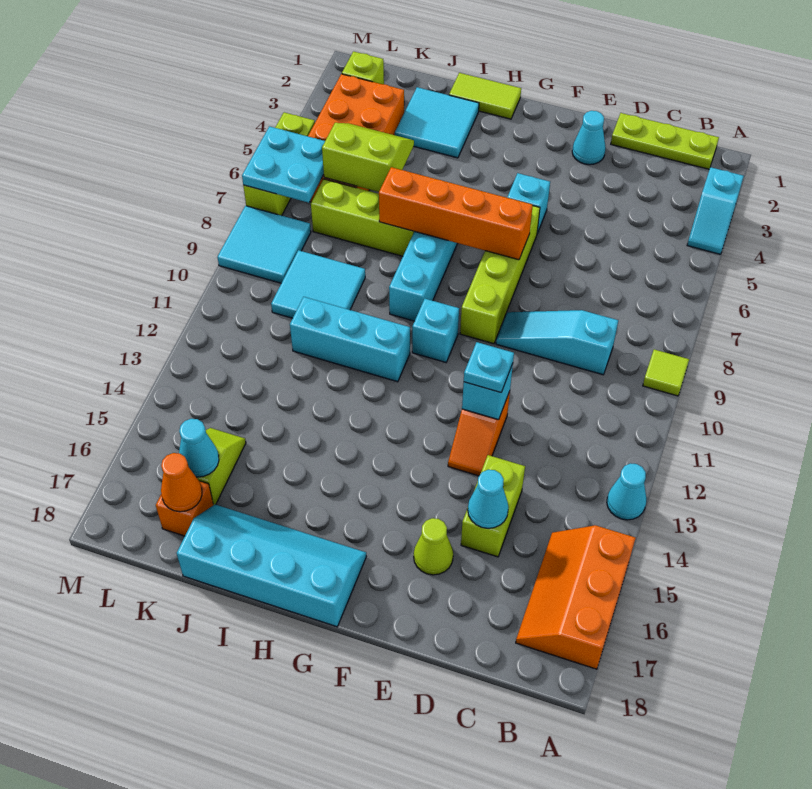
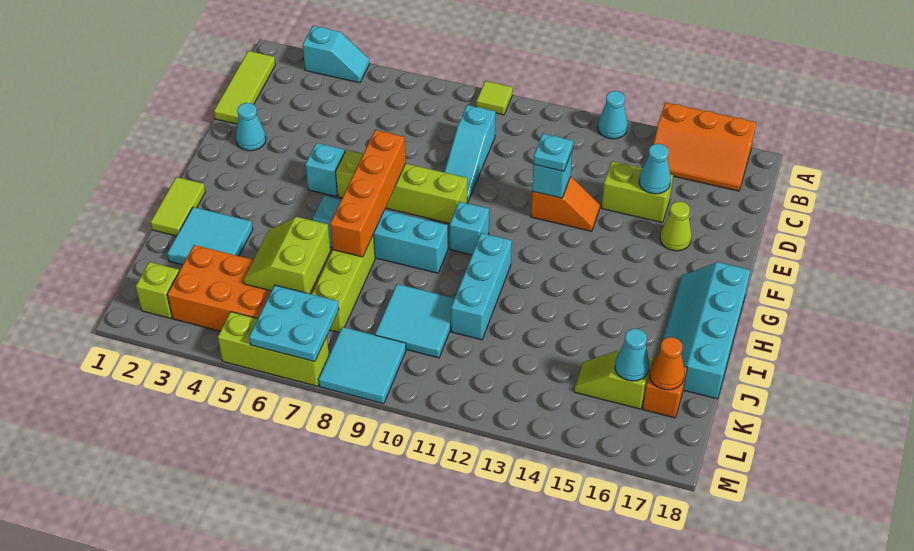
lime plate B1:D1 level 1 -> lime tile B1:D1 level 1

